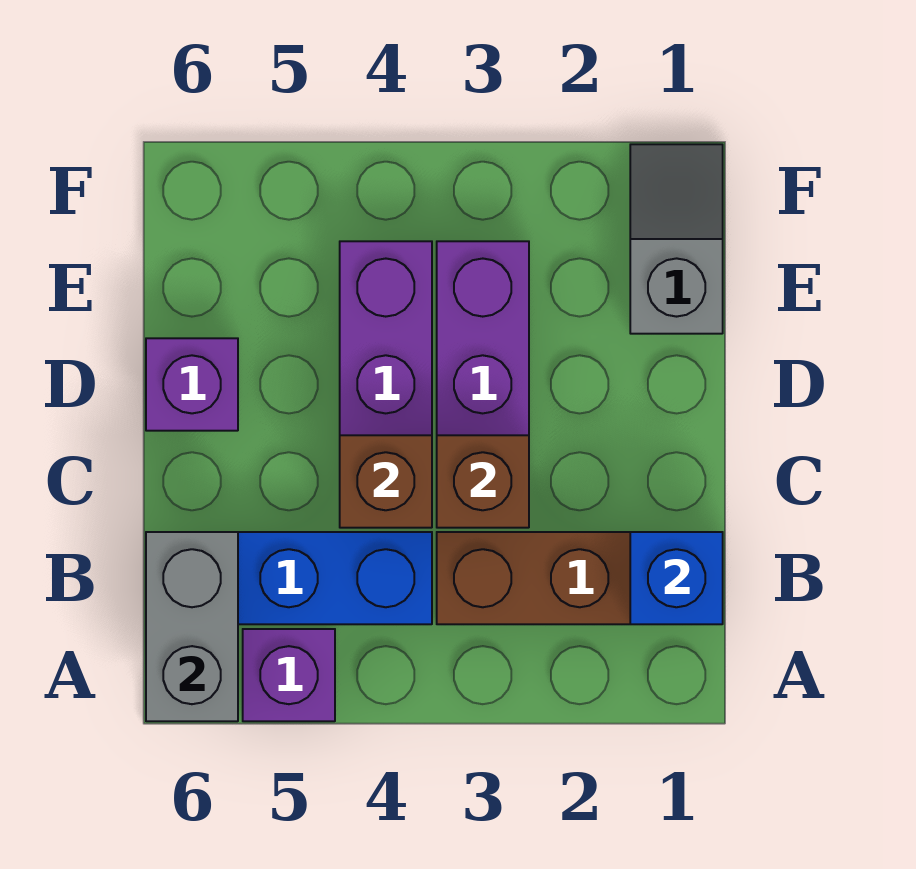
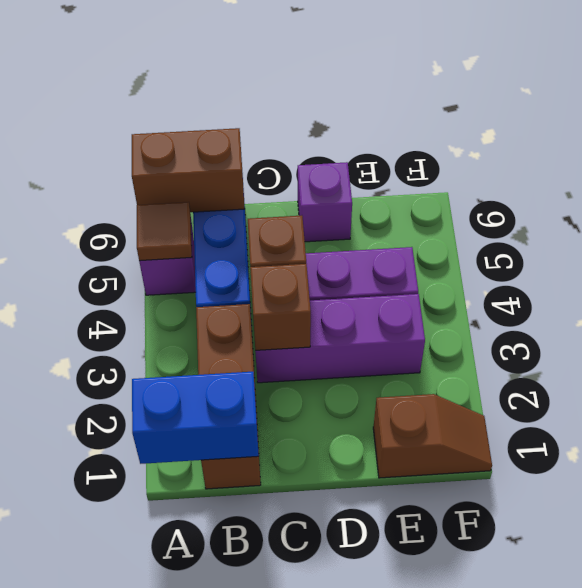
none -> brown tile A5 level 2
grey brick A6:B6 level 2 -> brown brick A6:B6 level 2
blue brick B1 level 2 -> blue brick A1:B1 level 2
grey slope E1:F1 level 1 top E -> brown slope E1:F1 level 1 top E

